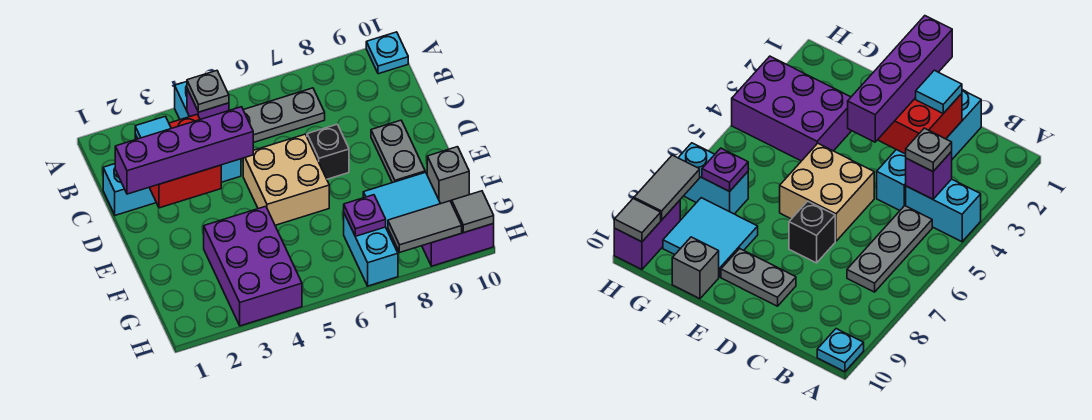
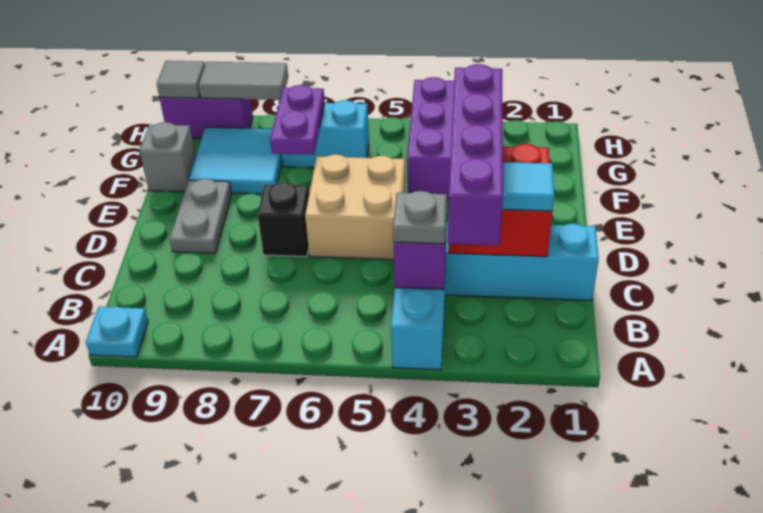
grey plate B5:B7 level 1 -> none
purple brick D1:D4 level 3 -> purple brick B3:E3 level 3
cyan brick G7:H7 level 1 -> cyan brick G6:G7 level 1
purple plate G7 level 2 -> purple plate F7:G7 level 2

